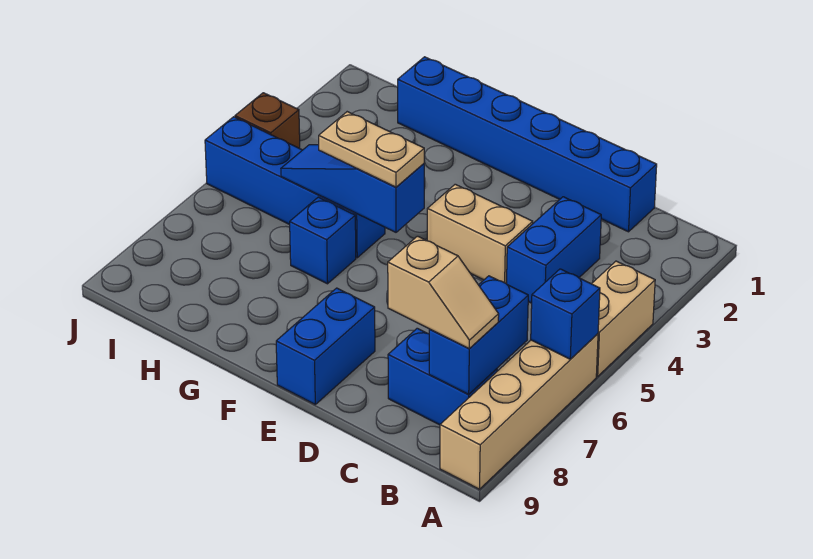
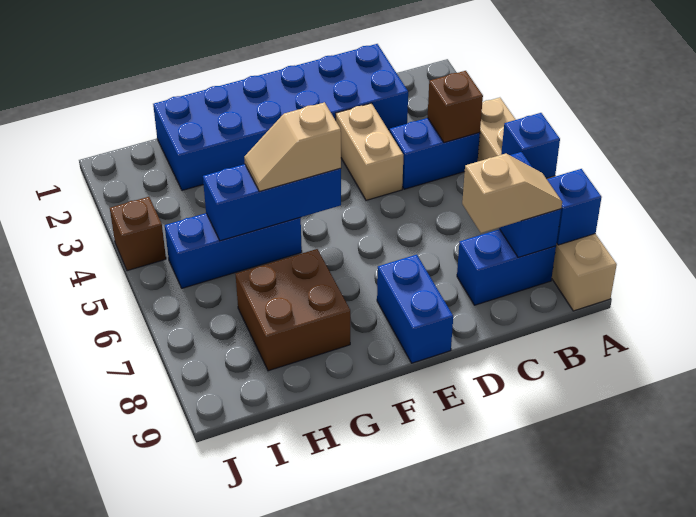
none -> brown brick B4 level 2
blue brick C1:H1 level 1 -> blue brick C1:H2 level 1
blue brick C3:C4 level 1 -> blue brick B4:C4 level 1
tan brick D4:E4 level 1 -> tan brick D3:D4 level 1
blue slope F5:H5 level 2 top F -> blue brick F5:H5 level 2
tan plate F5:G5 level 3 -> tan slope F5:G5 level 3 top F
blue brick G5:J5 level 1 -> blue brick G5:I5 level 1
blue brick G6 level 1 -> blue brick A8 level 2
none -> brown brick G7:H8 level 1

